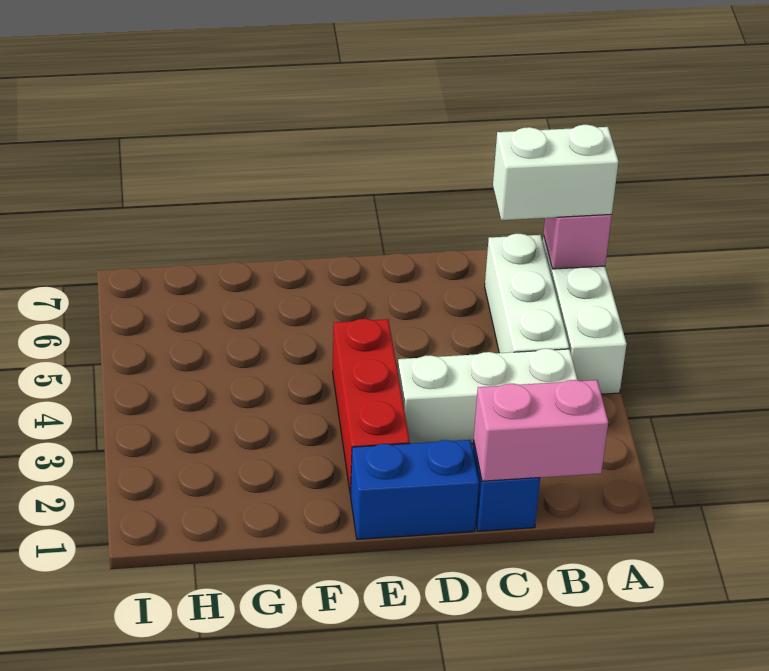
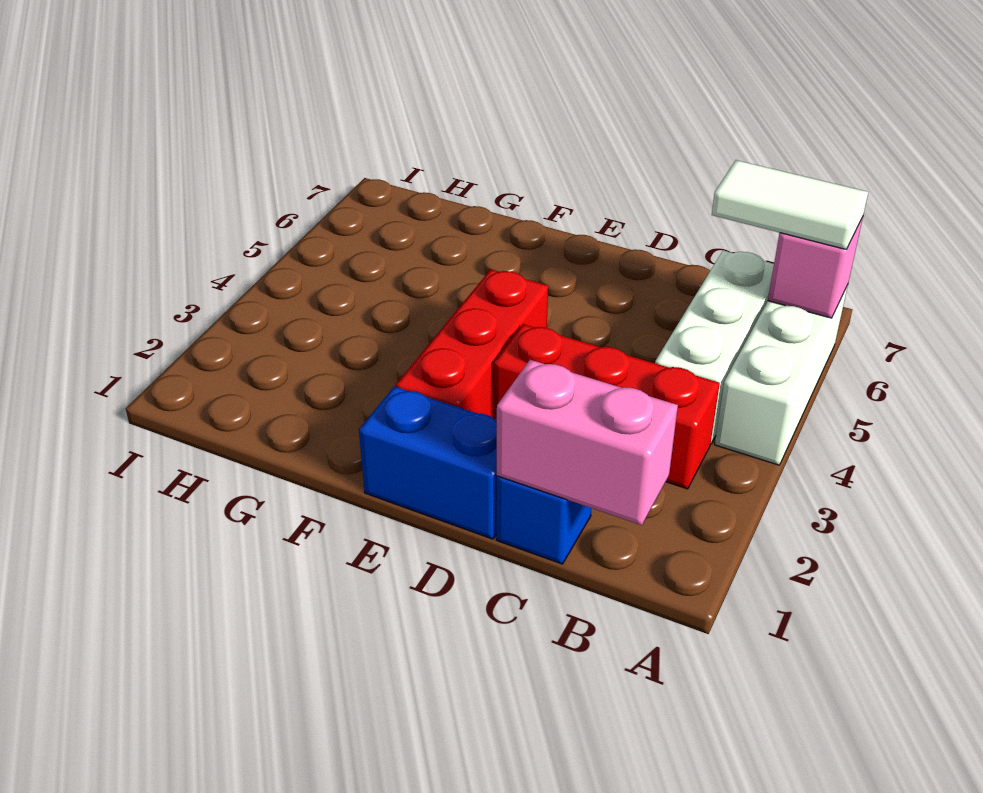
white brick A6:B6 level 3 -> white tile A6:B6 level 3
white brick B3:D3 level 1 -> red brick B3:D3 level 1

